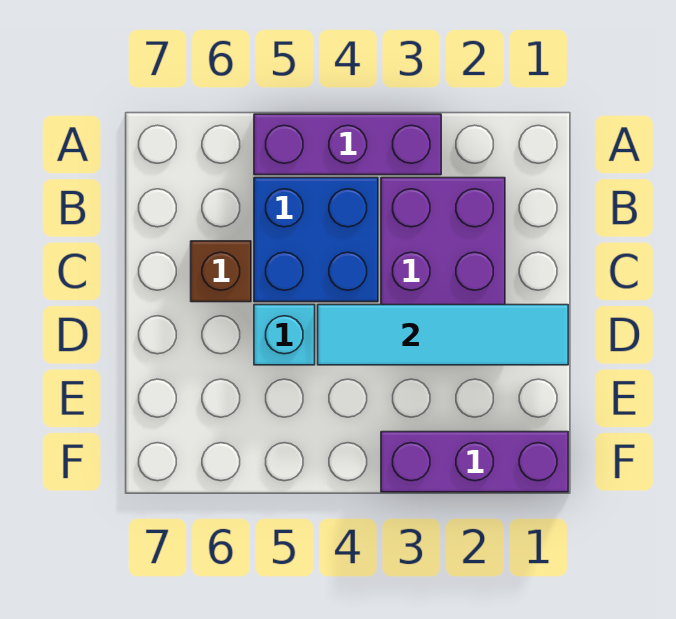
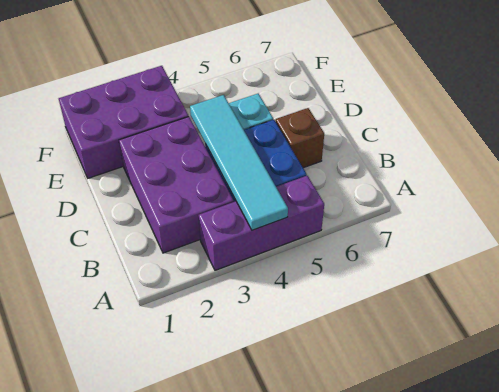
cyan tile D1:D4 level 2 -> cyan tile A4:D4 level 2
purple brick F1:F3 level 1 -> purple brick E1:F3 level 1

